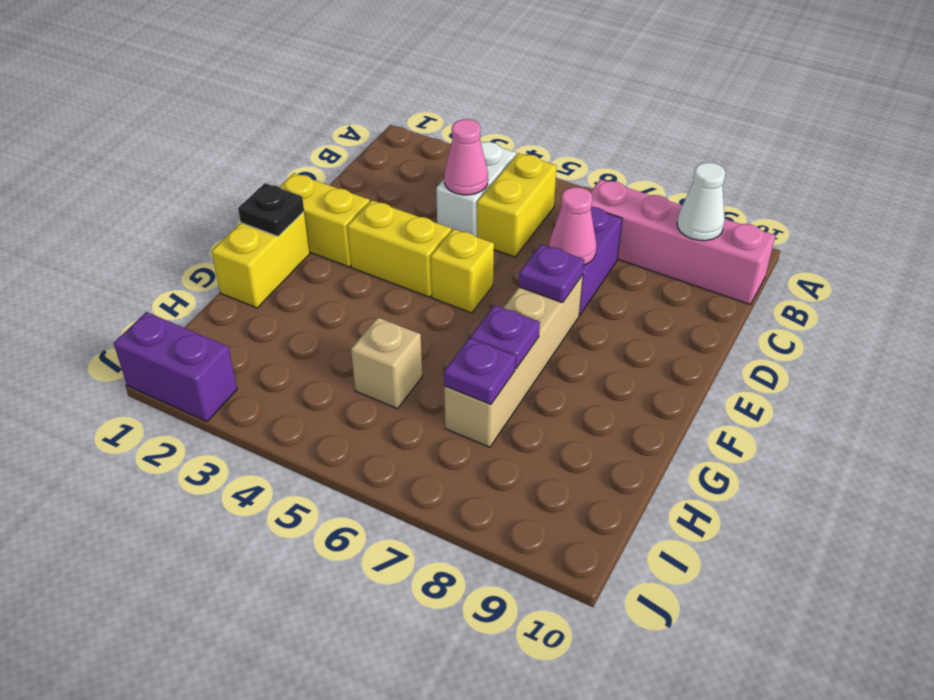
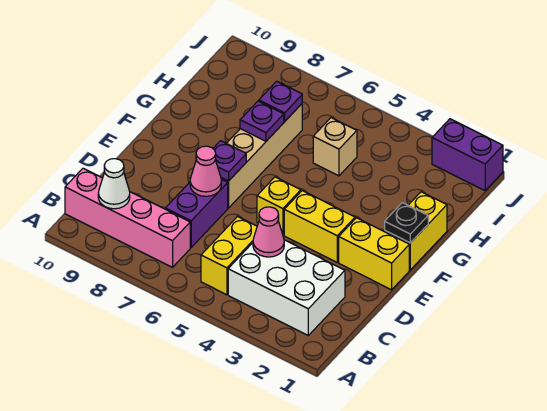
white brick B4:C4 level 1 -> white brick B2:C4 level 1

